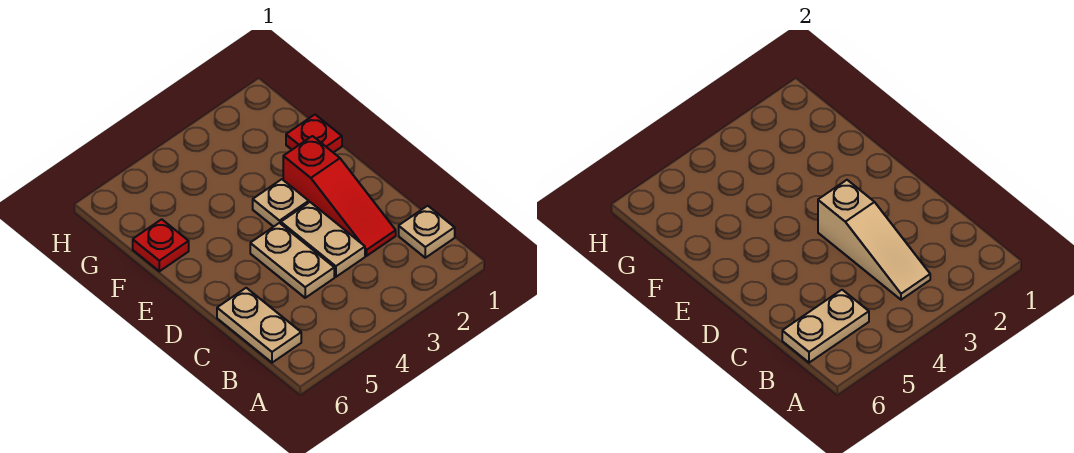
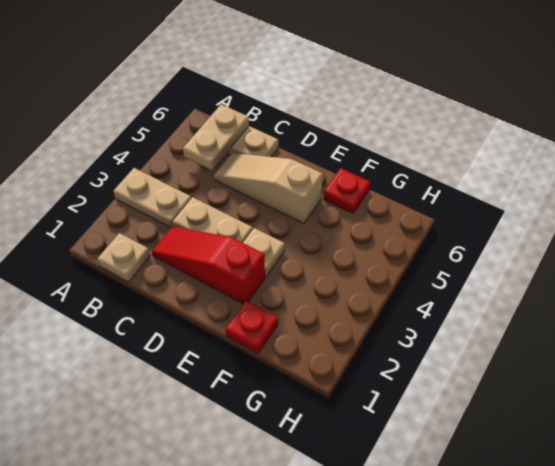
tan slope B3:D3 level 2 top D -> tan slope C5:E5 level 1 top E
tan plate C4:D4 level 1 -> tan plate A3:B3 level 1

